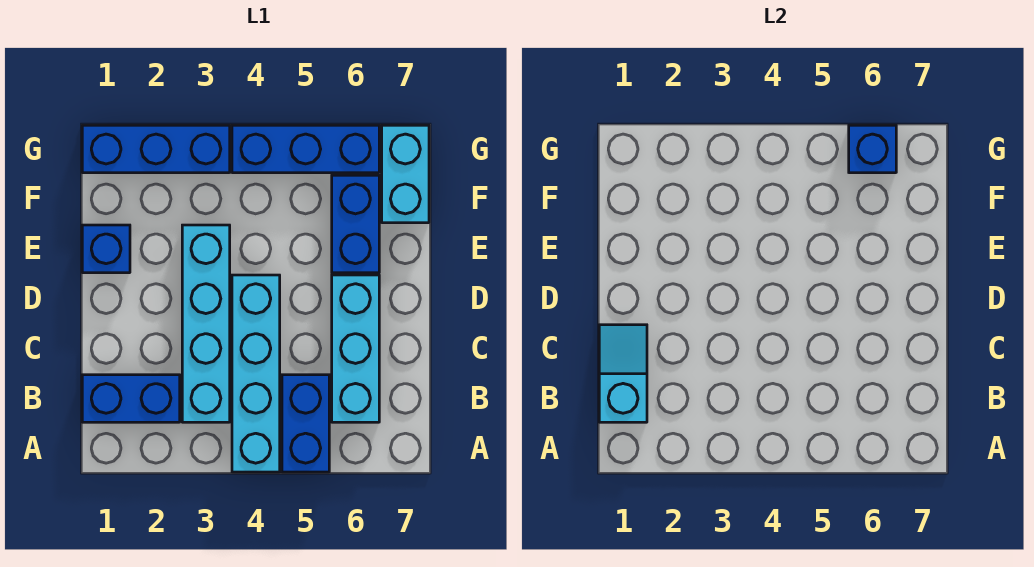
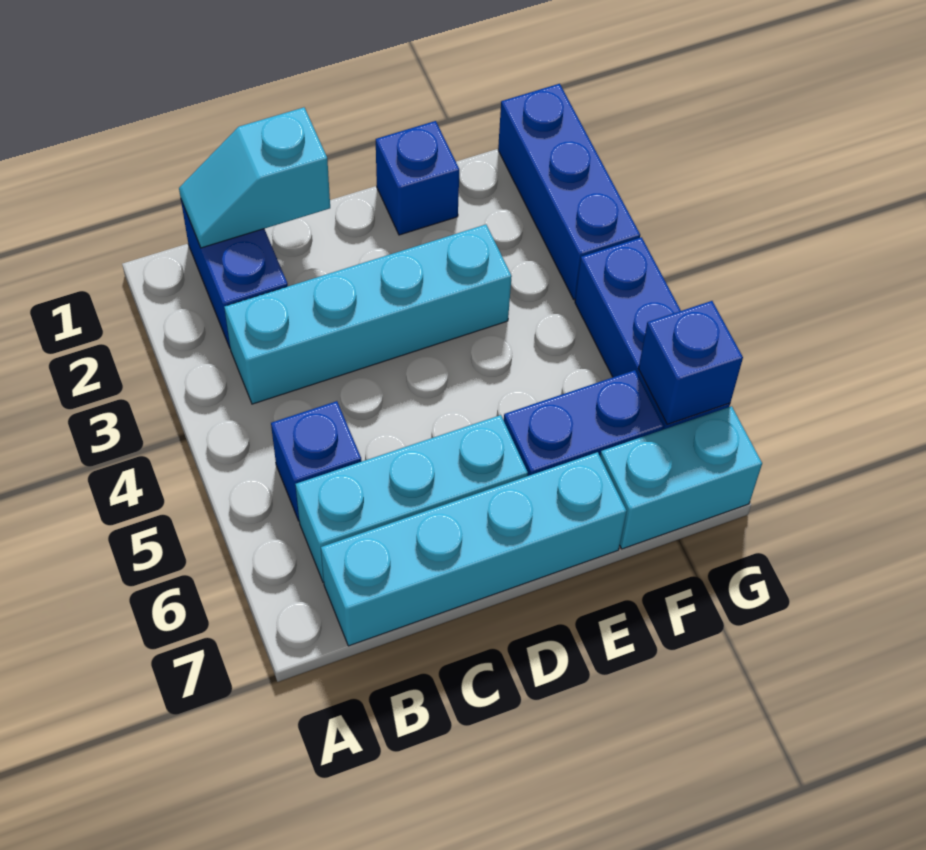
cyan brick A4:D4 level 1 -> cyan brick B7:E7 level 1
blue brick A5:B5 level 1 -> blue brick B5 level 1
cyan slope B1:C1 level 2 top B -> cyan slope B1:C1 level 2 top C

